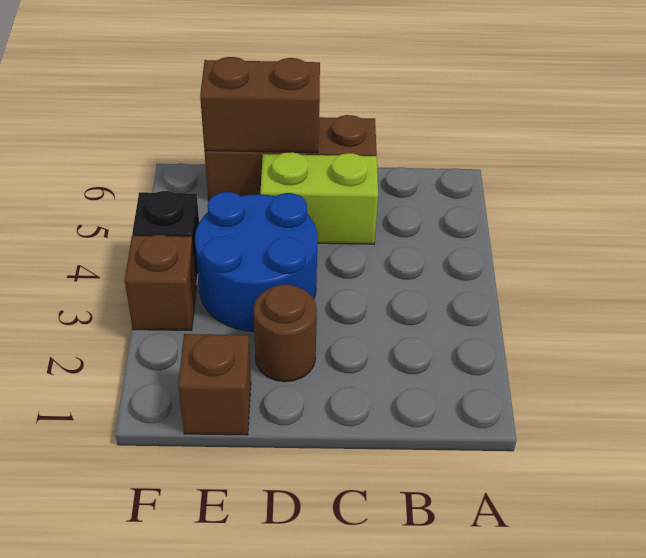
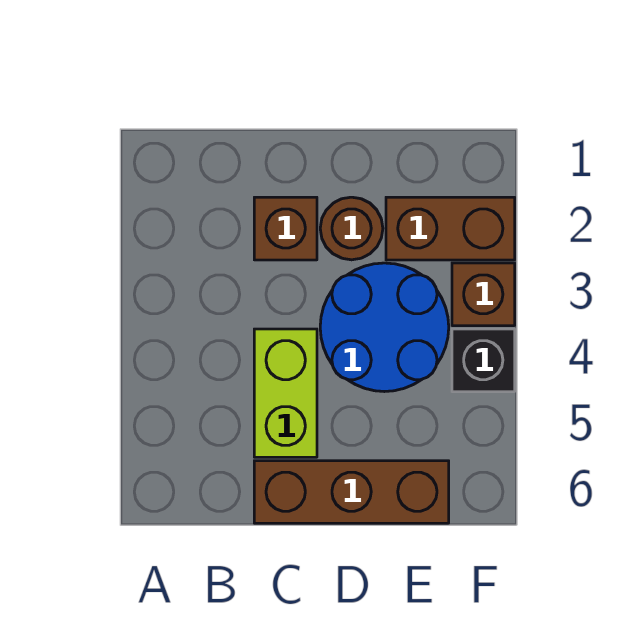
lime brick C5:D5 level 1 -> lime brick C4:C5 level 1
brown brick D6:E6 level 2 -> brown brick E2:F2 level 1
brown brick E1 level 1 -> brown brick C2 level 1

